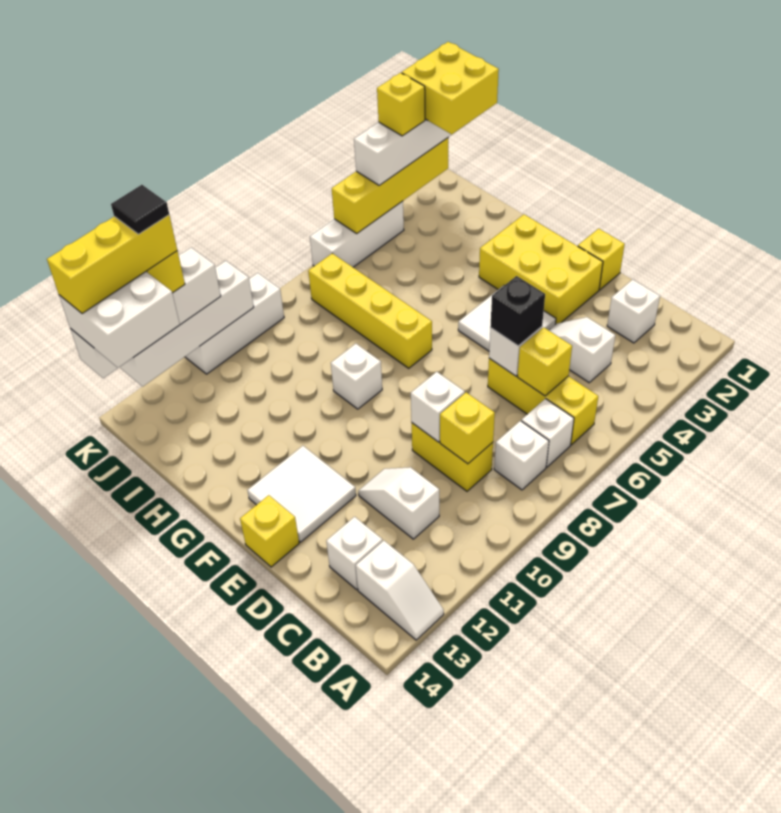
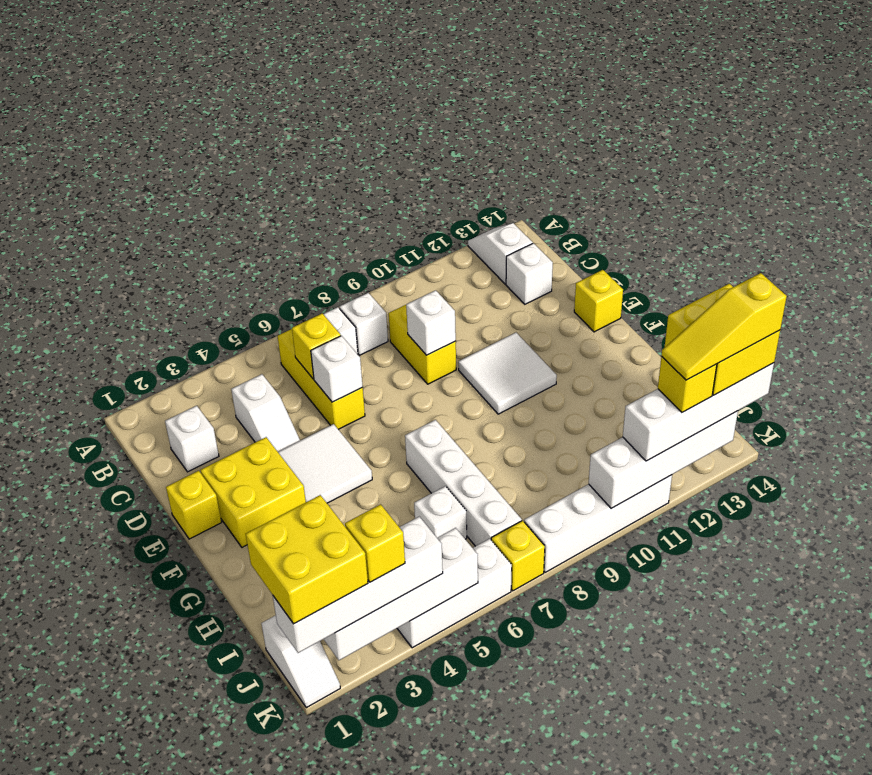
yellow brick C9 level 2 -> yellow brick K7 level 1
white slope C11:D11 level 1 top C -> white slope J1:K1 level 1 top J
black brick D6 level 3 -> none
yellow brick E2:G3 level 1 -> yellow brick E2:F3 level 1
white tile E12:F13 level 1 -> white tile E10:F11 level 1
yellow brick G7:J7 level 1 -> white brick G7:J7 level 1
white brick G9 level 1 -> white brick I6 level 1
white brick J13:K14 level 4 -> yellow brick J13:K14 level 4
yellow brick K2:K5 level 2 -> white brick K2:K5 level 2
white brick K9:K11 level 1 -> white brick K8:K11 level 1
yellow brick K12:K14 level 5 -> yellow slope K12:K14 level 5 top 14
black tile K12 level 6 -> none

